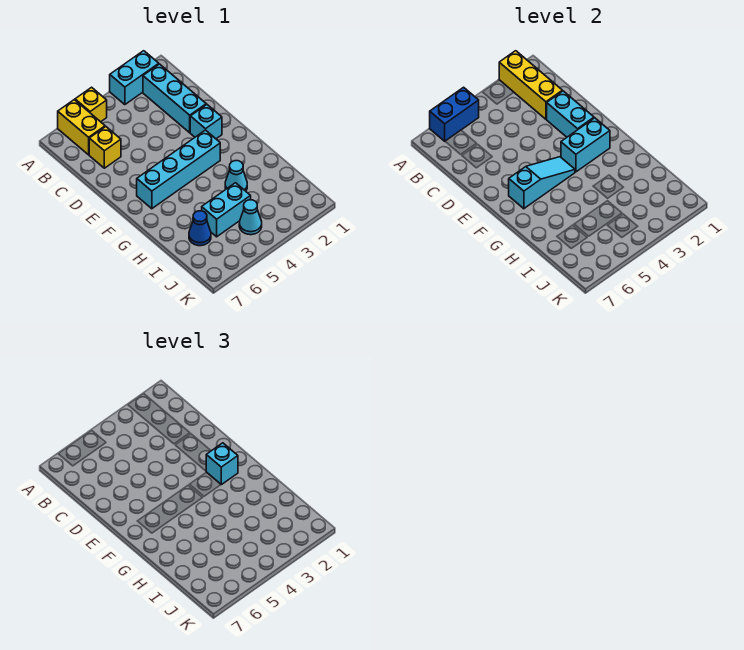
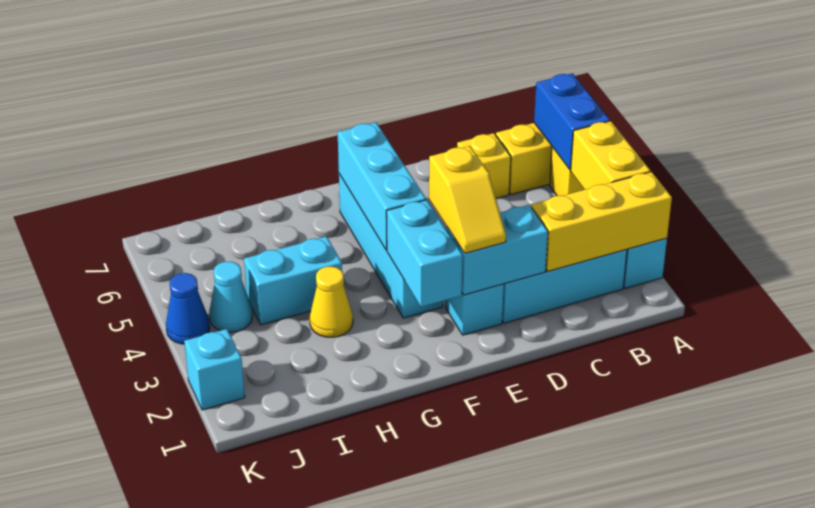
none -> yellow brick A3:A4 level 2
none -> yellow slope E2:E3 level 3 top 3
cyan brick F2 level 3 -> cyan brick K2 level 1
cyan slope F4:F6 level 2 top 6 -> cyan brick F4:F6 level 2
cyan cone H3 level 1 -> yellow cone H3 level 1
cyan brick I4:I5 level 1 -> cyan brick H4:I4 level 1
blue cone I6 level 1 -> blue cone K4 level 1

